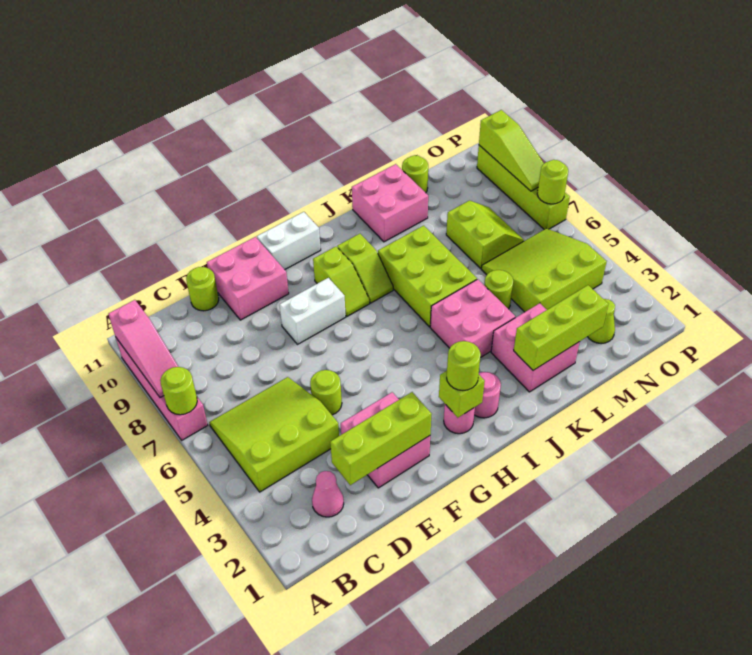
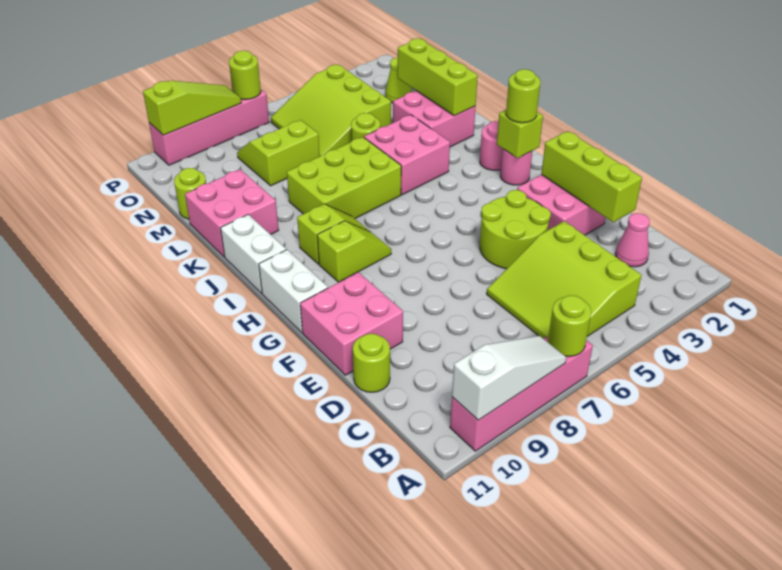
pink slope A8:A10 level 2 top 10 -> white slope A8:A10 level 2 top 10
lime round brick E5 level 1 -> lime round brick E4:F5 level 1
white brick F8:G8 level 1 -> white brick I11:J11 level 1
lime brick P7:P10 level 1 -> pink brick P7:P10 level 1

